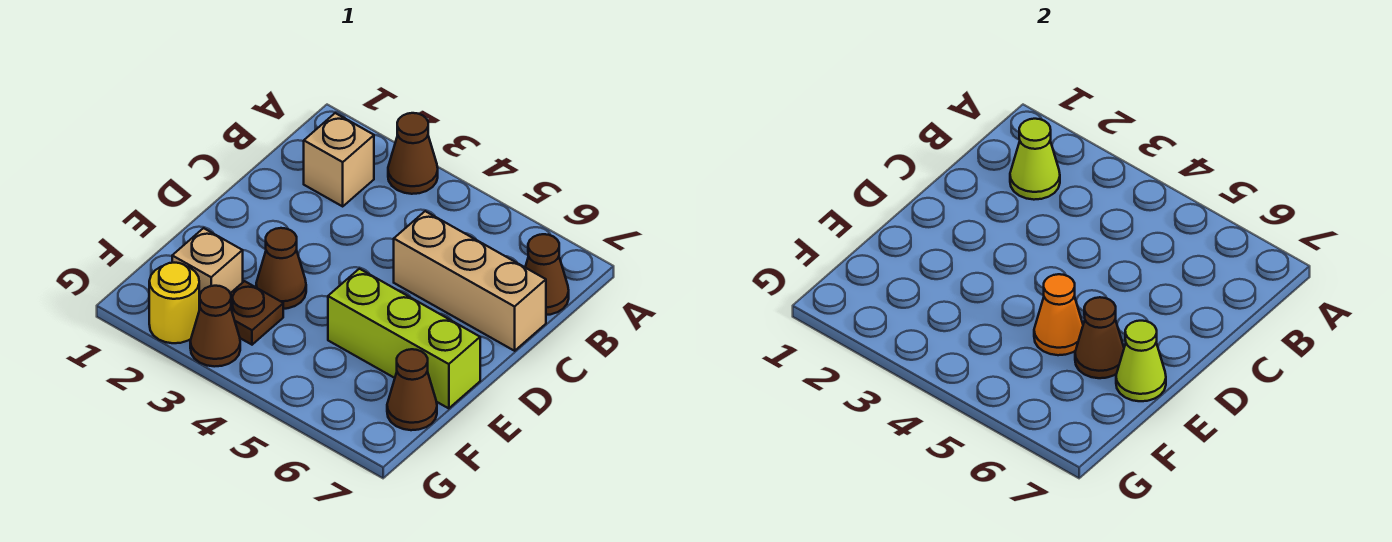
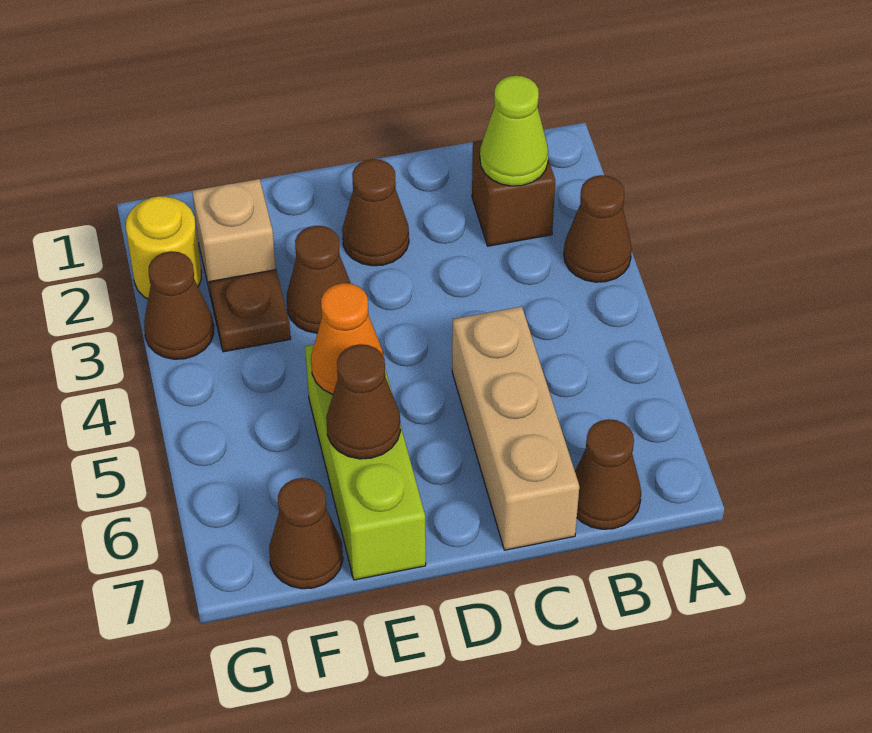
tan brick B2 level 1 -> brown brick B2 level 1
none -> brown cone D2 level 1
lime cone E7 level 2 -> none

